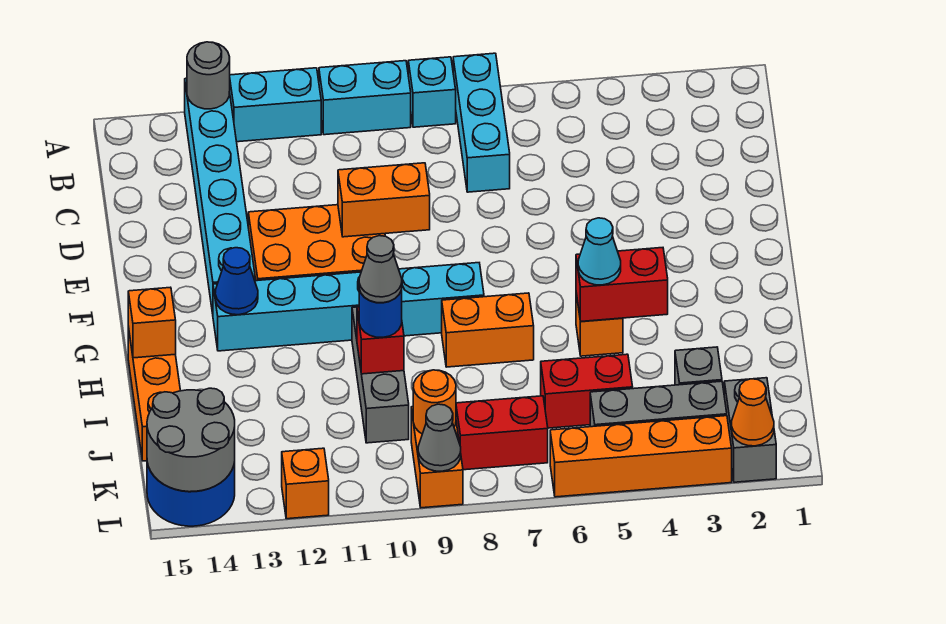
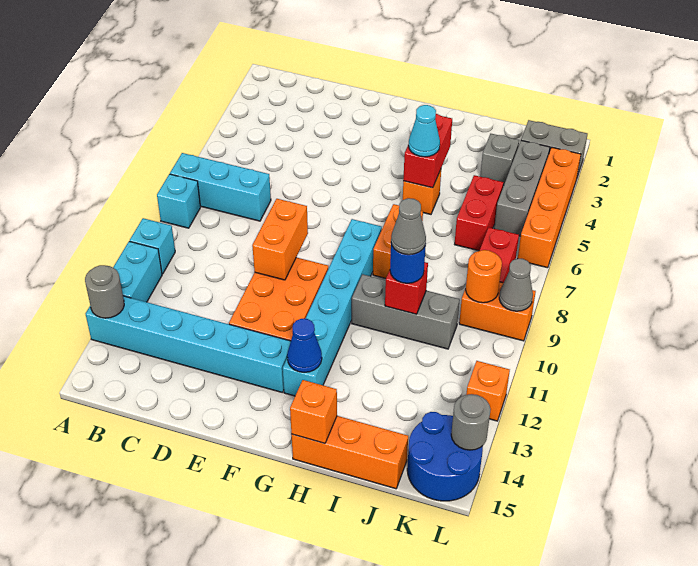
cyan brick A9:A10 level 1 -> cyan brick A10 level 1
grey round brick K14:L15 level 2 -> grey round brick L14 level 2
orange cone L2 level 2 -> none

